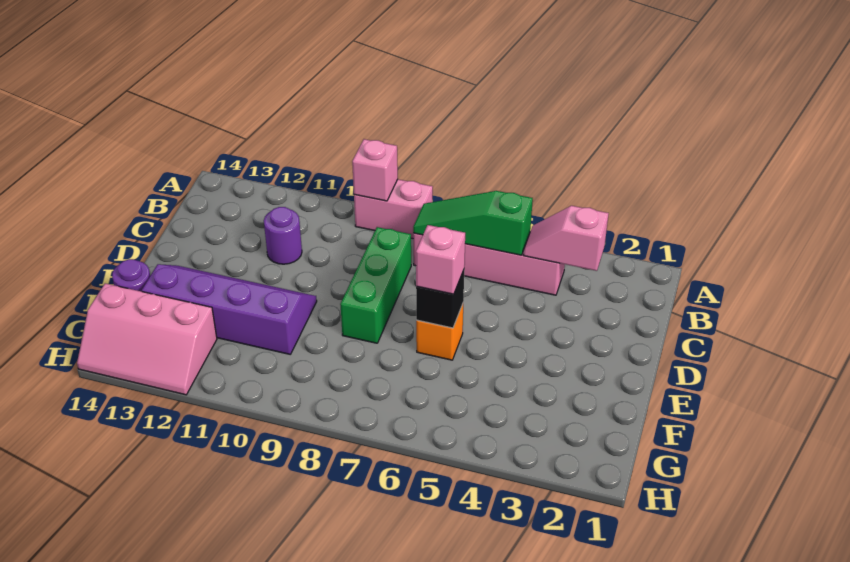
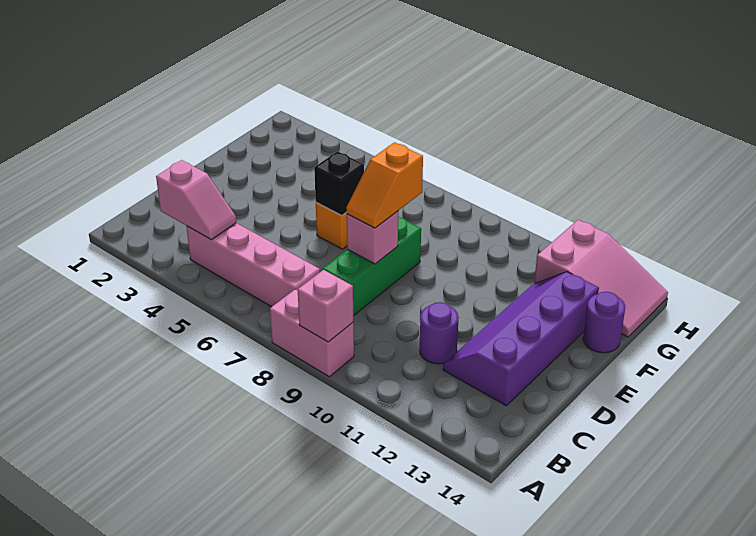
green slope B5:B7 level 2 top 5 -> none
none -> orange slope D8:E8 level 3 top E
pink brick E6 level 3 -> pink brick D8 level 2
purple slope E10:F13 level 1 top F -> purple slope C12:F13 level 1 top 13
pink slope G12:H14 level 1 top G -> pink slope G12:H14 level 1 top 12

